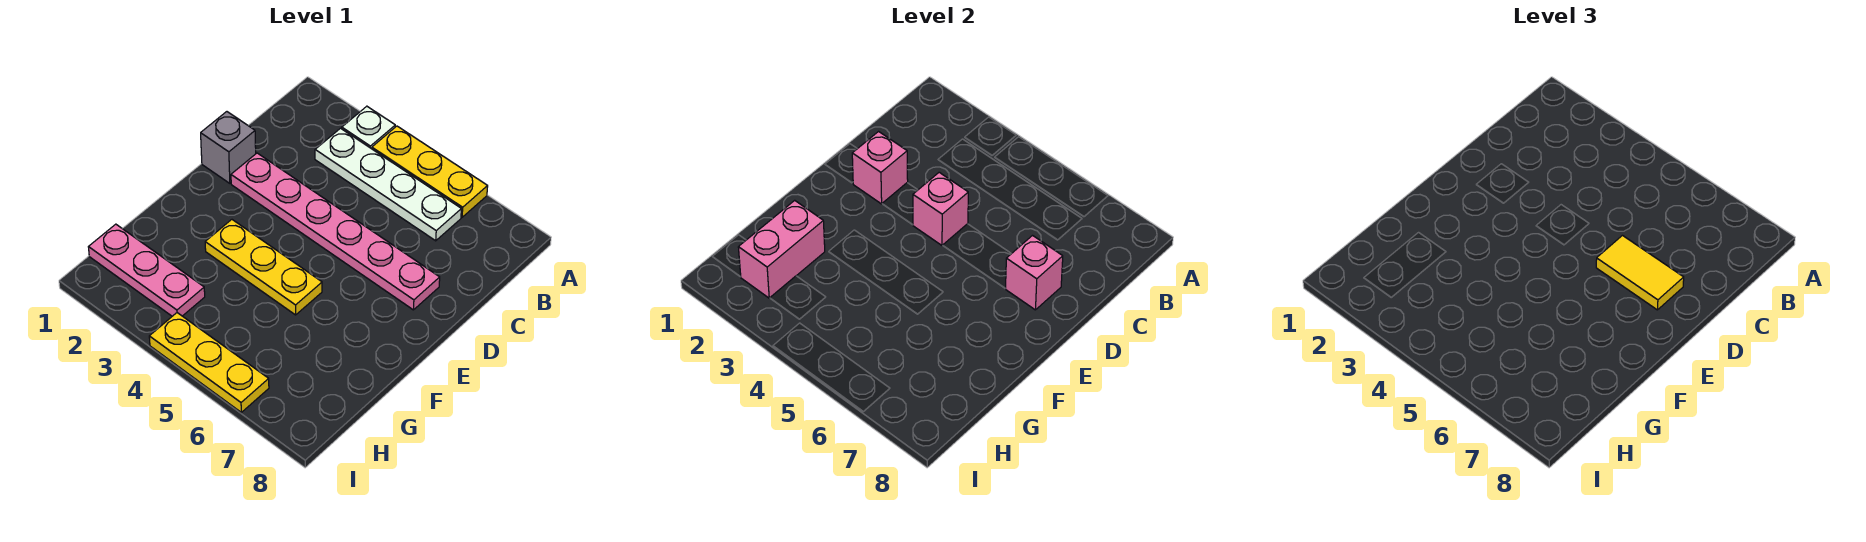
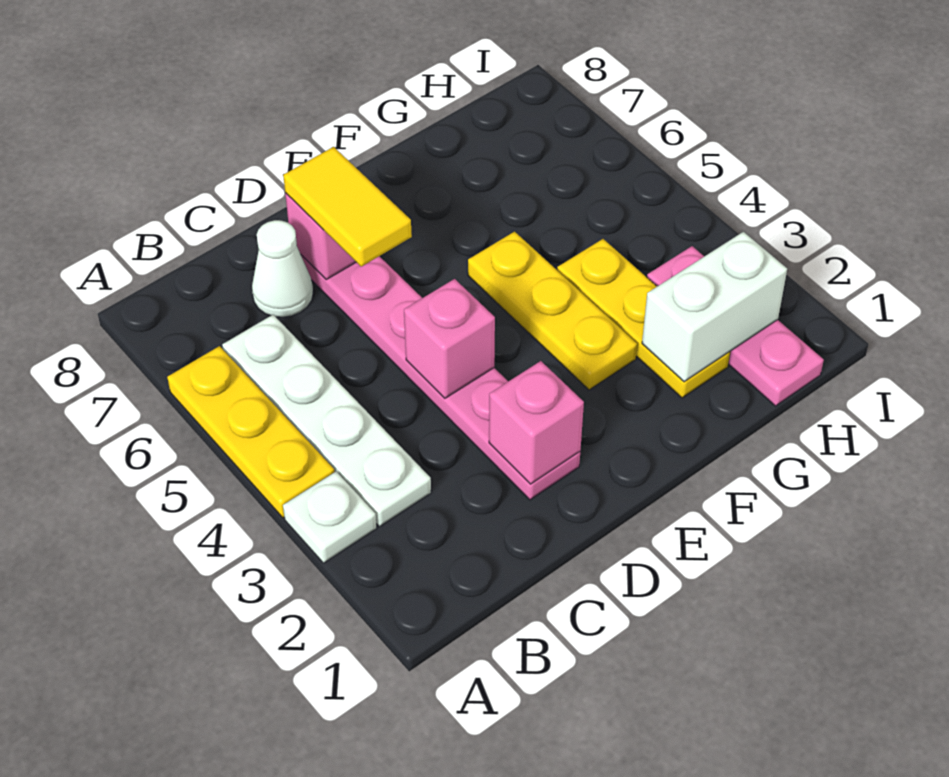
none -> white cone C7 level 1
grey brick D1 level 1 -> none
pink brick G2:H2 level 2 -> white brick G2:H2 level 2
yellow plate I4:I6 level 1 -> yellow plate G2:G4 level 1

